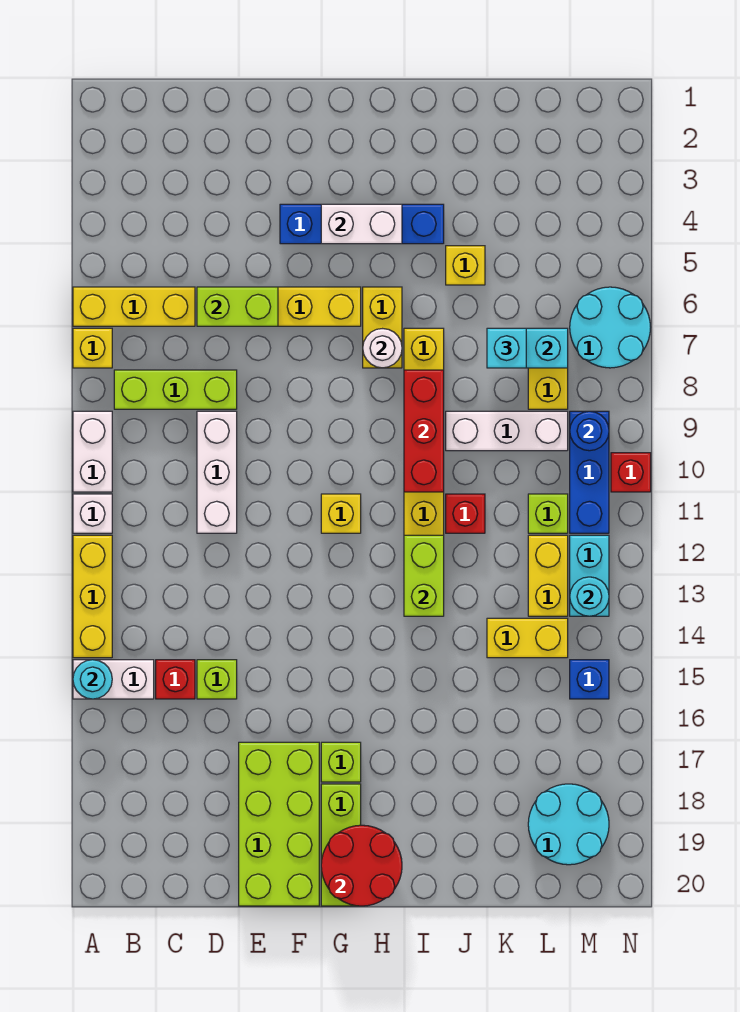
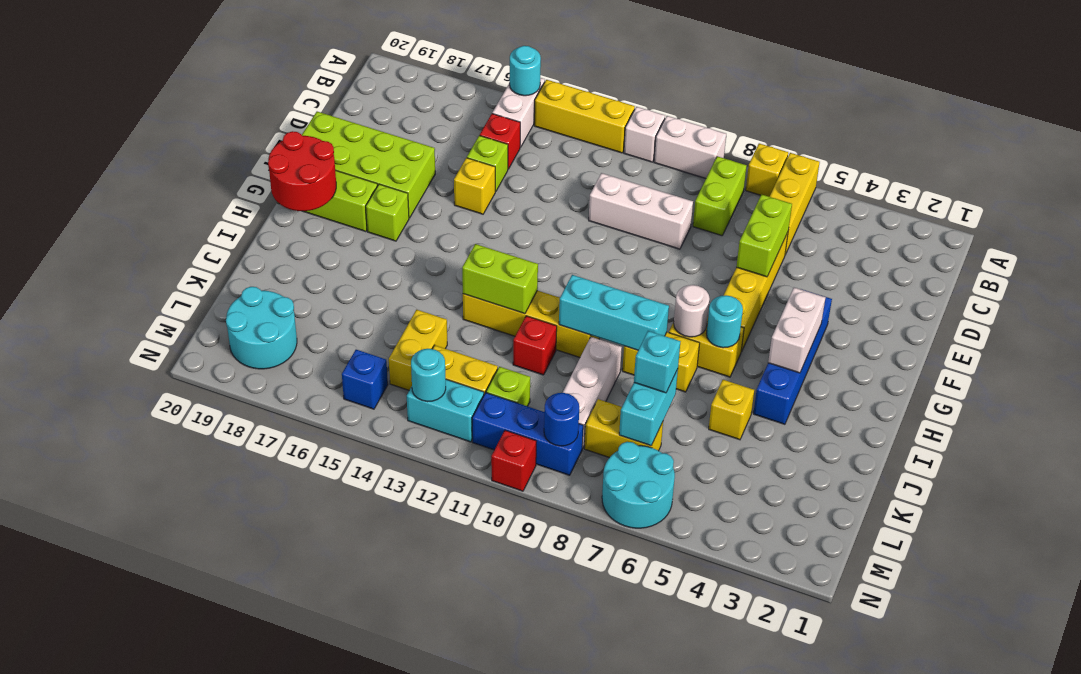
lime brick B8:D8 level 1 -> lime brick B8:C8 level 1
yellow brick G11 level 1 -> yellow brick E15 level 1
none -> cyan round brick H6 level 2
red brick I8:I10 level 2 -> cyan brick I8:I10 level 2

